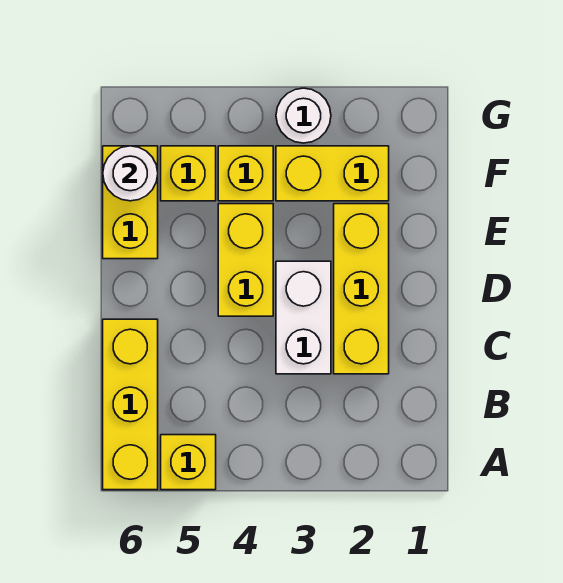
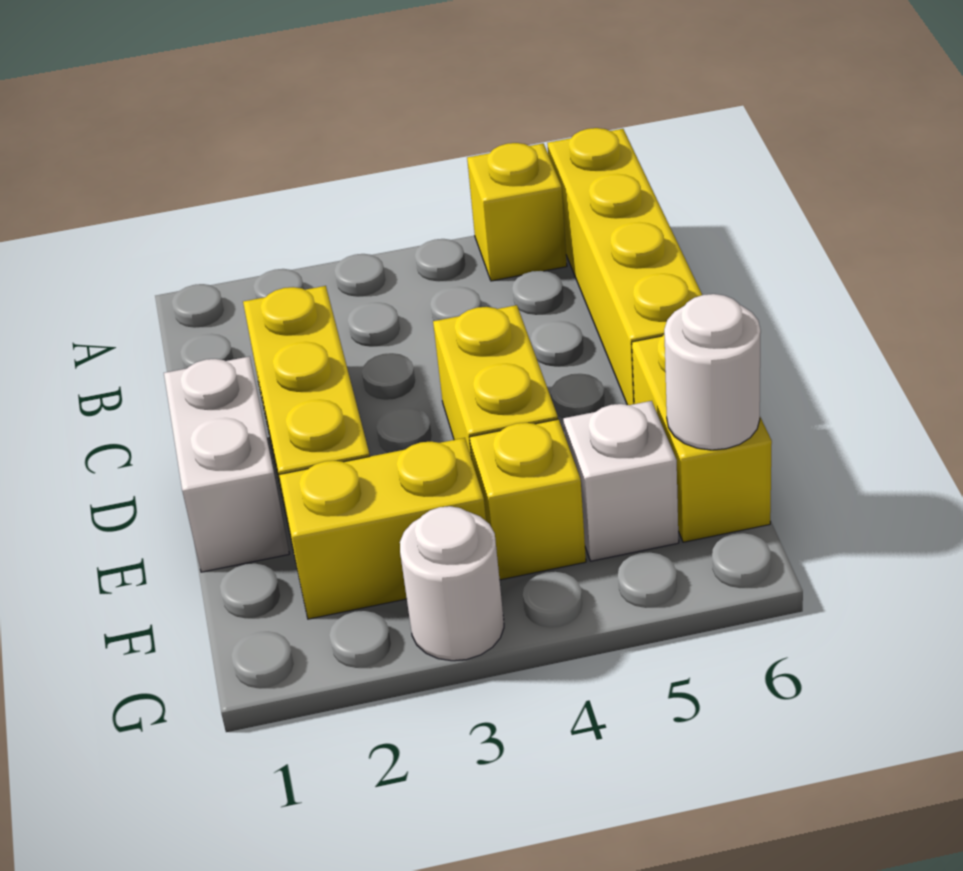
yellow brick A6:C6 level 1 -> yellow brick A6:D6 level 1
white brick C3:D3 level 1 -> white brick D1:E1 level 1
yellow brick F5 level 1 -> white brick F5 level 1

